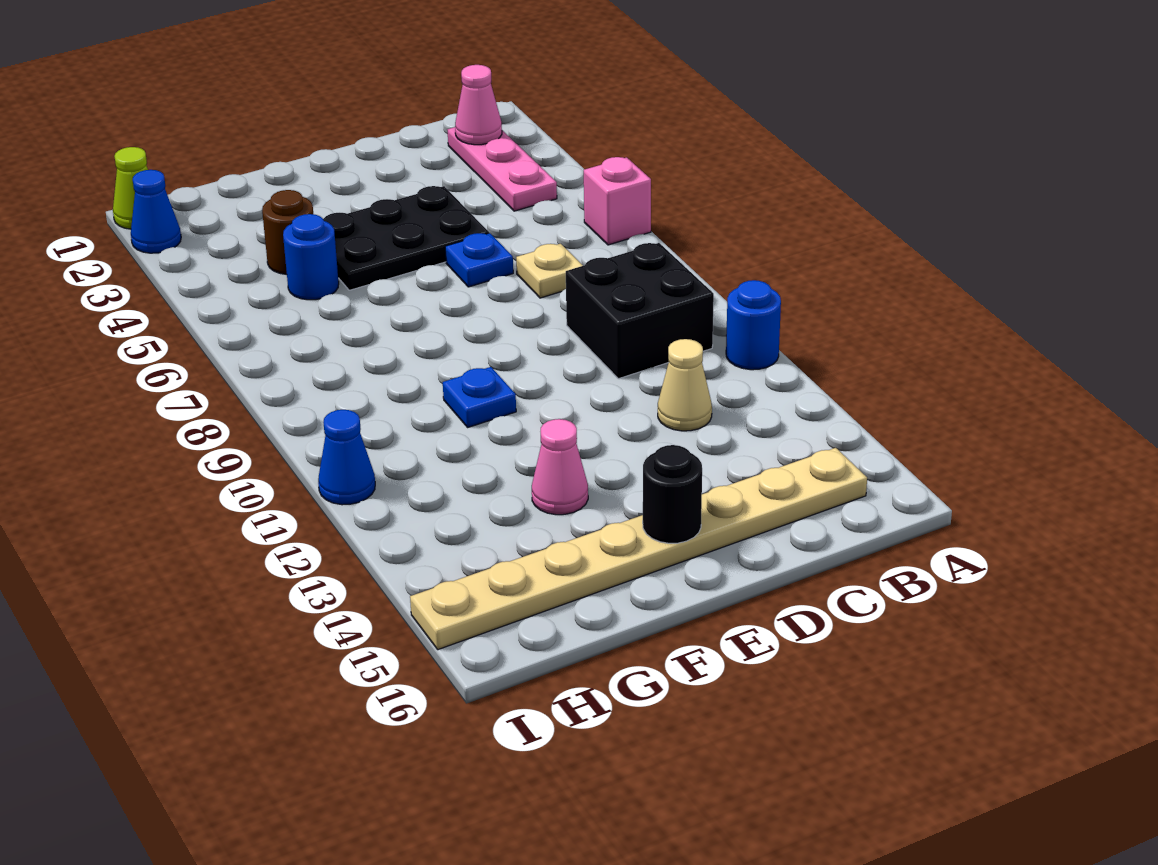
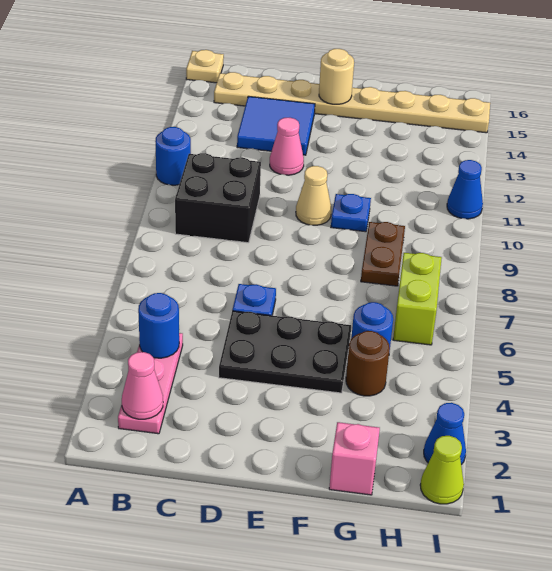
pink brick A6 level 1 -> pink brick G1 level 1
none -> blue round brick B4 level 2
tan plate C7 level 1 -> tan plate A16 level 1
tan cone C12 level 1 -> tan cone E10 level 1
none -> blue tile C13:D14 level 1
black round brick E15 level 2 -> tan round brick E15 level 2
pink cone F13 level 1 -> pink cone D12 level 1
none -> brown plate G8:G9 level 1
none -> lime brick H6:H7 level 1

